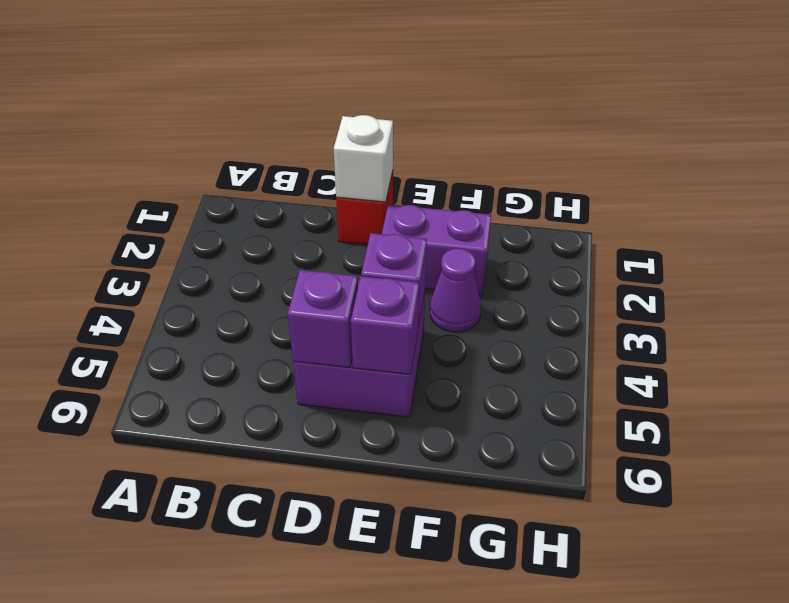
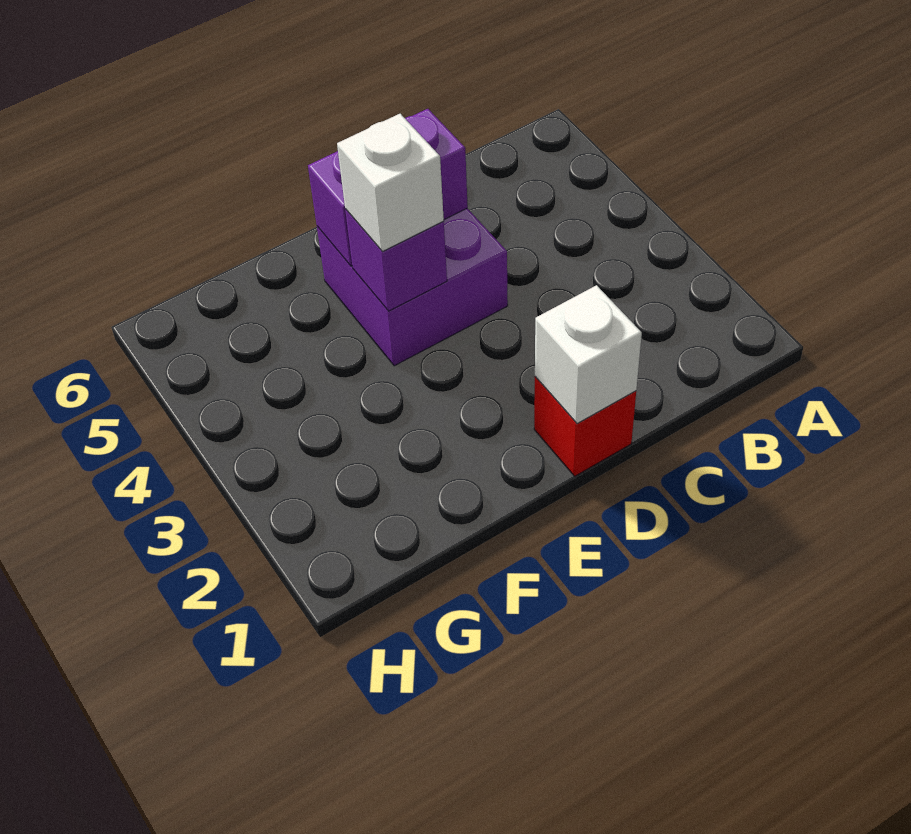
purple brick E2:F2 level 1 -> none
none -> white brick E4 level 3
purple cone F3 level 1 -> none

